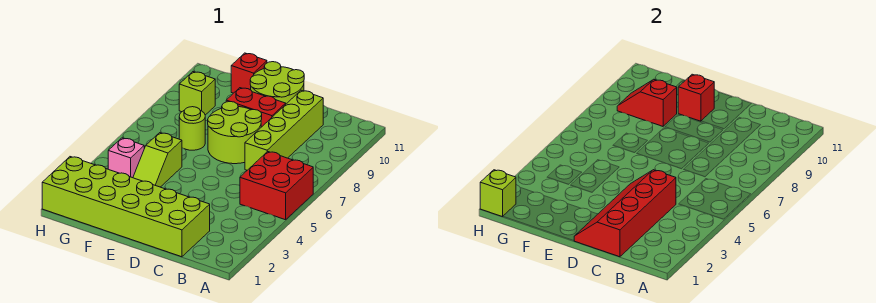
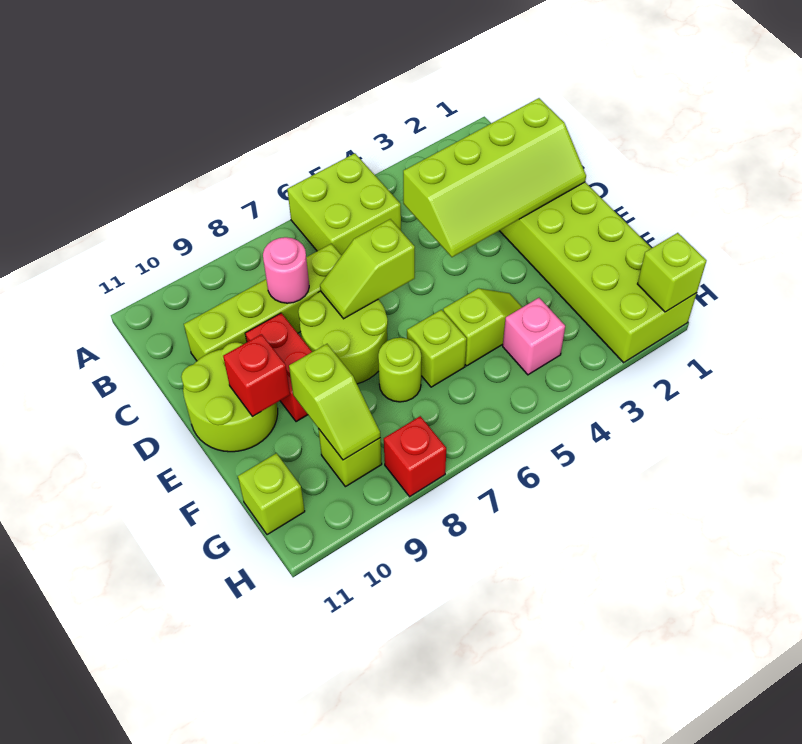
red brick A5:B6 level 1 -> lime brick A5:B6 level 1
red slope C1:D4 level 2 top C -> lime slope C1:D4 level 2 top C
none -> pink round brick C8 level 2
none -> lime slope D6:D7 level 2 top 6
none -> lime brick F6 level 1
red slope F9:G9 level 2 top F -> lime slope F9:G9 level 2 top F
red brick F11 level 1 -> red brick H8 level 1
none -> lime brick G11 level 1

